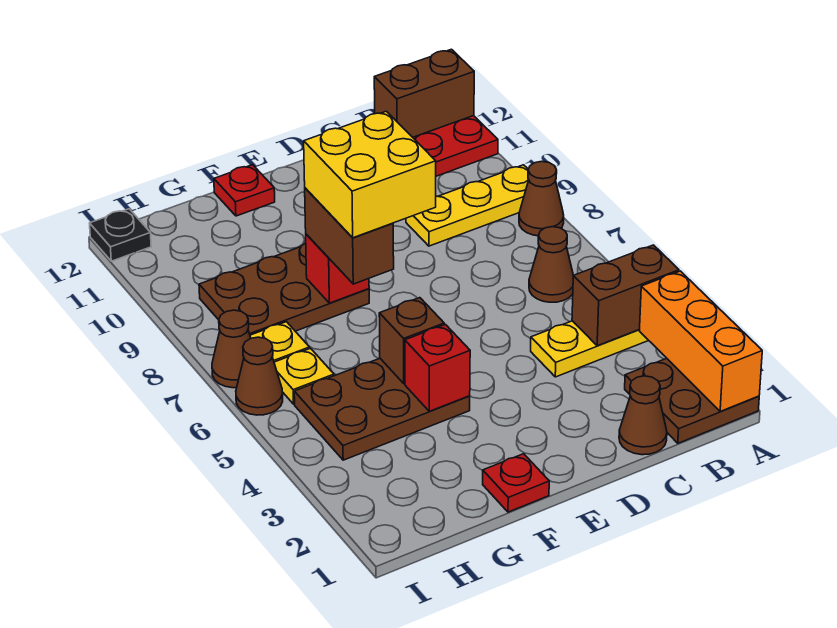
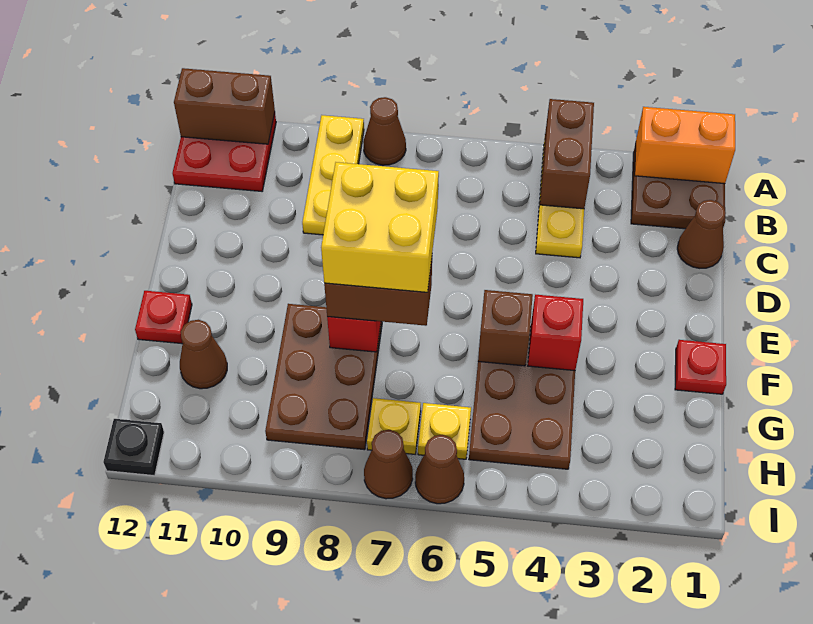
orange brick A1:A3 level 2 -> orange brick A1:A2 level 2
brown brick A12:B12 level 2 -> brown brick A11:A12 level 2
brown cone B6 level 1 -> brown cone G11 level 1

